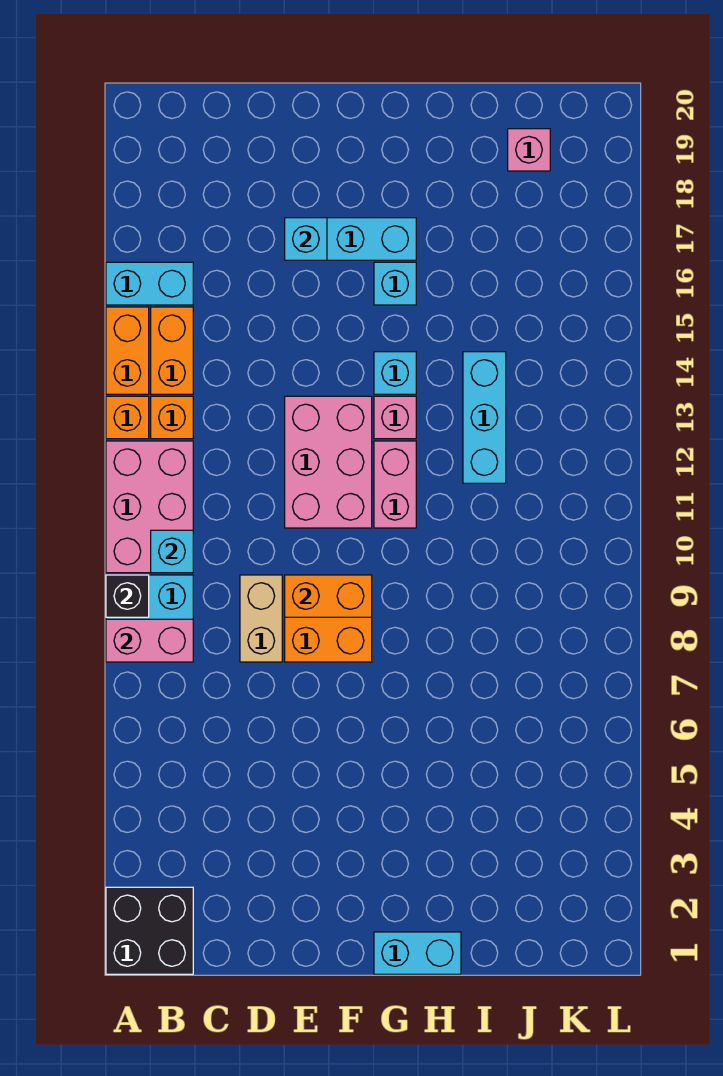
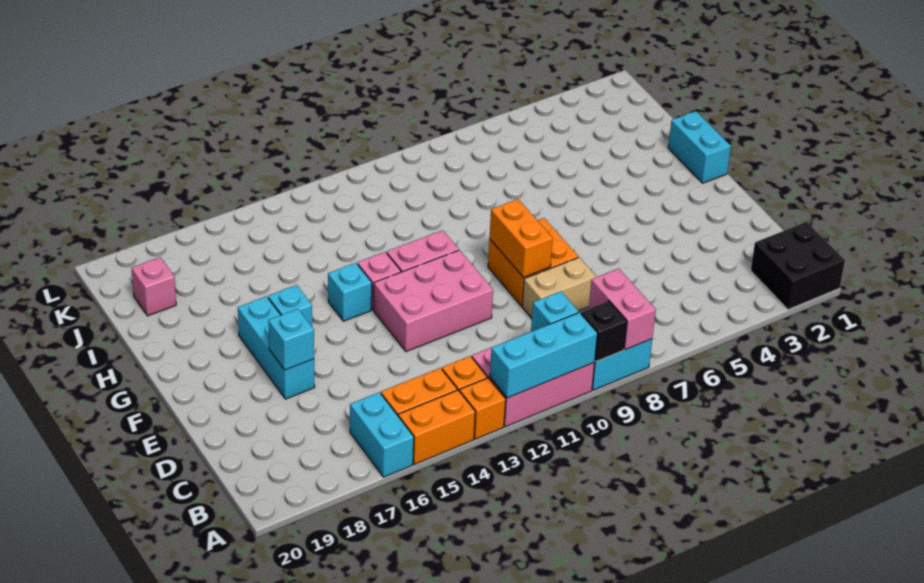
cyan brick I12:I14 level 1 -> cyan brick A10:A12 level 2

